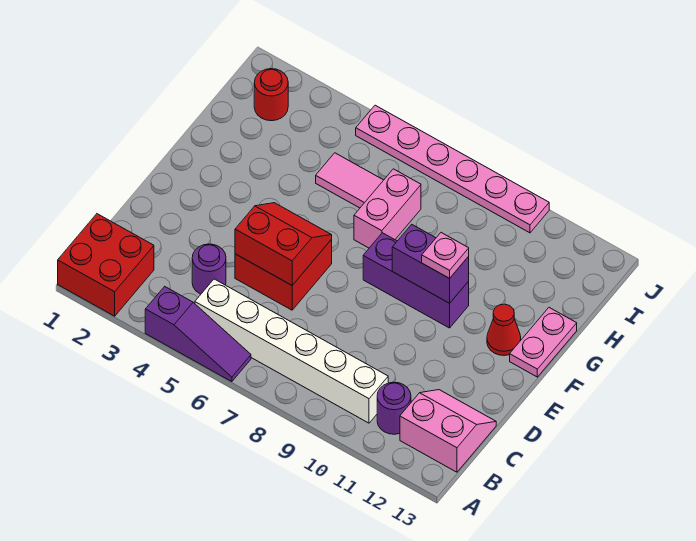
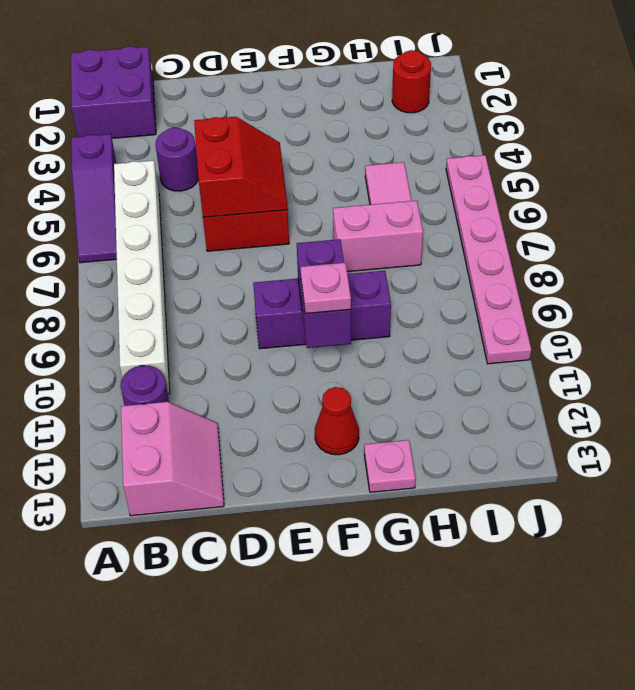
red brick A1:B2 level 1 -> purple brick A1:B2 level 1
purple brick F8:F10 level 1 -> purple brick E9:G9 level 1
pink plate F13:G13 level 1 -> pink plate G13 level 1

